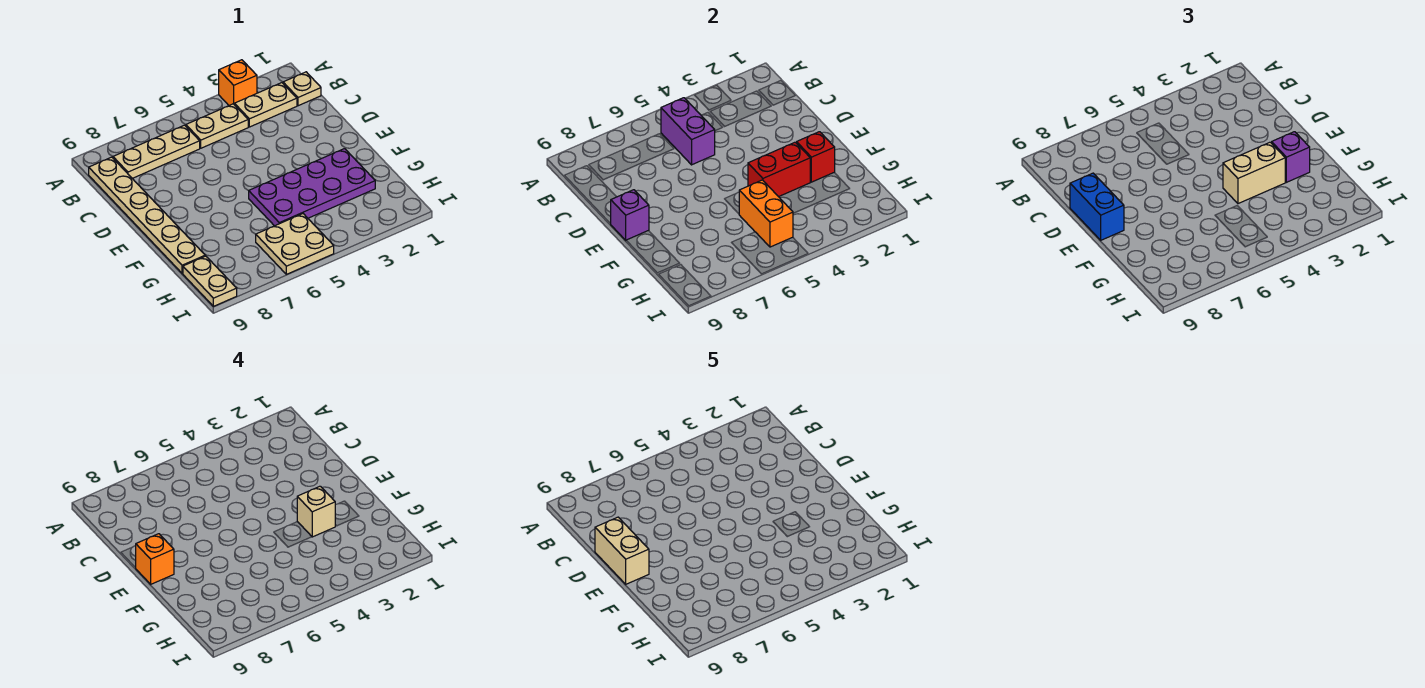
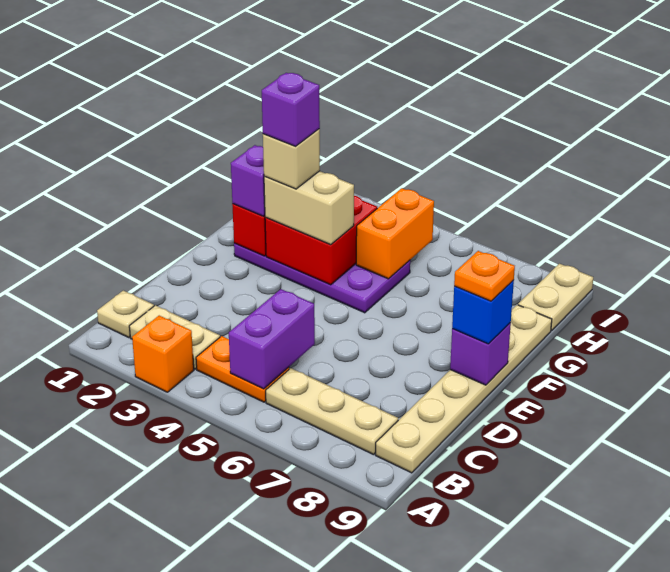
tan plate B4:B5 level 1 -> orange plate B4:B5 level 1
blue brick D9:E9 level 3 -> blue brick E9 level 3
tan brick D9:E9 level 5 -> none
orange brick E9 level 4 -> orange plate E9 level 4
red brick F3:F4 level 2 -> red brick F3:G4 level 2
none -> purple brick F3 level 5
tan plate H5:I6 level 1 -> none

